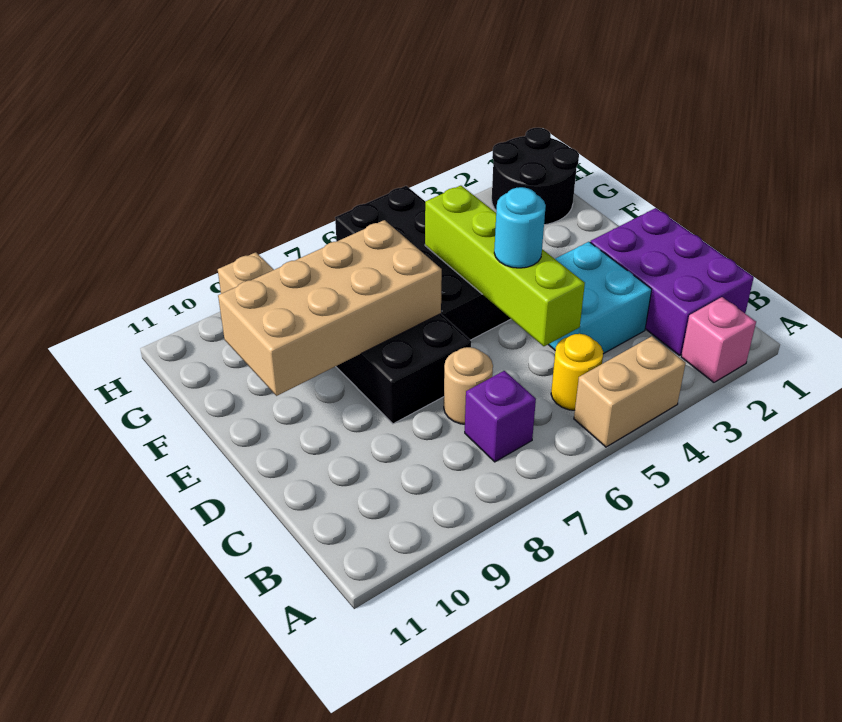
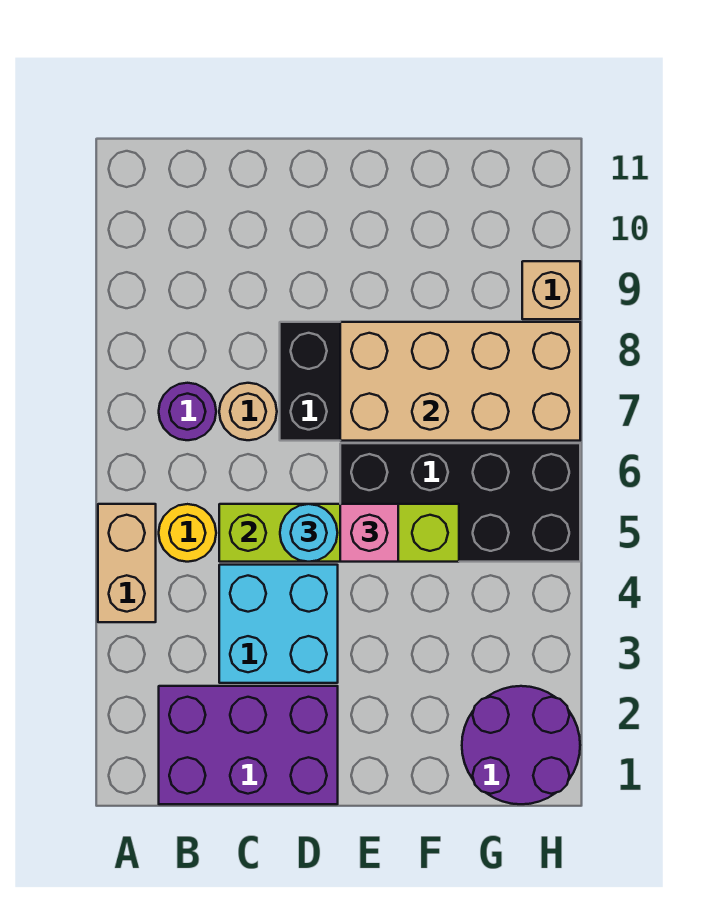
pink brick A2 level 1 -> pink brick E5 level 3
purple brick B7 level 1 -> purple round brick B7 level 1
tan brick E7:F10 level 2 -> tan brick E7:H8 level 2
black round brick G1:H2 level 1 -> purple round brick G1:H2 level 1

